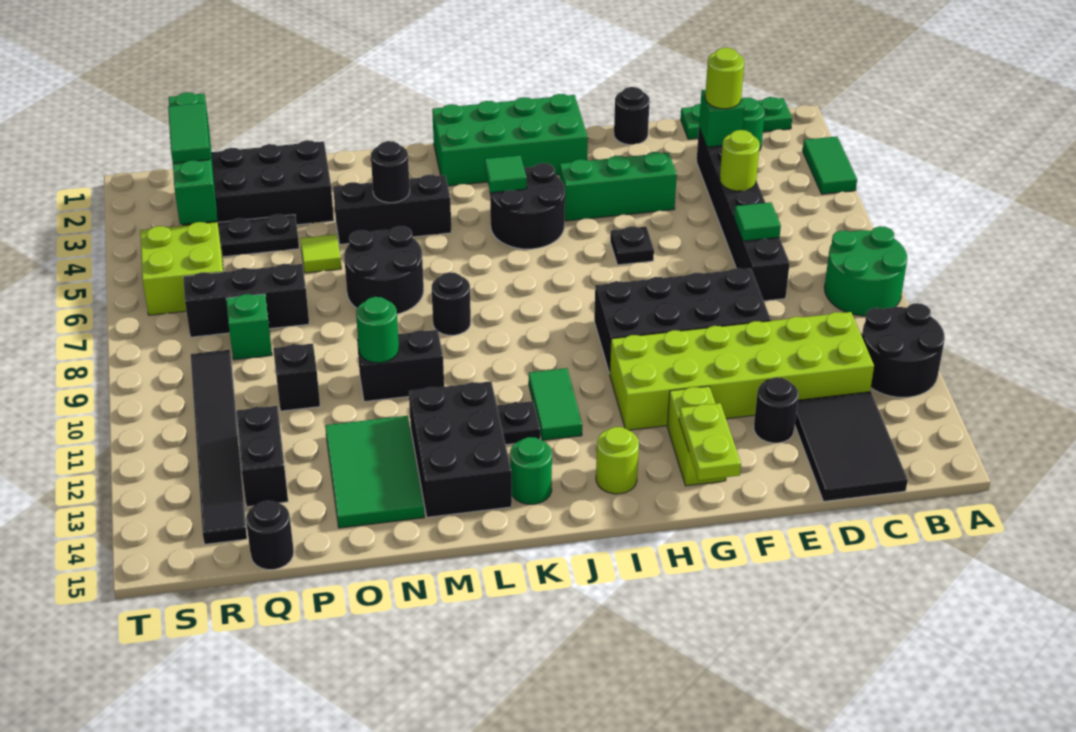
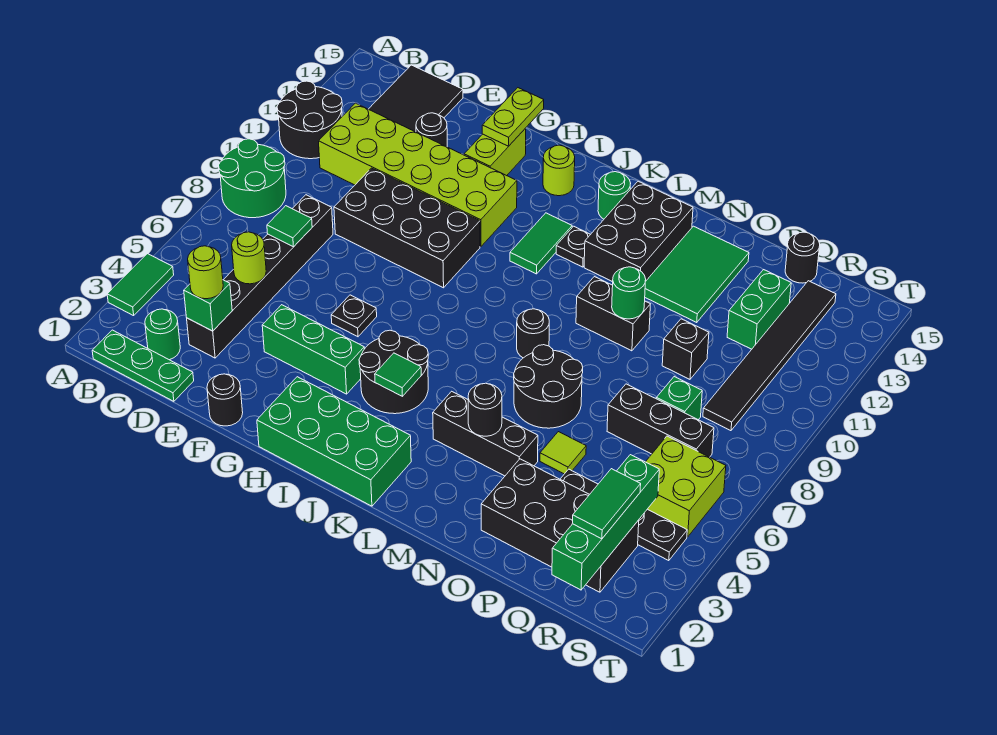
black brick Q12:Q13 level 1 -> green brick Q12:Q13 level 1

